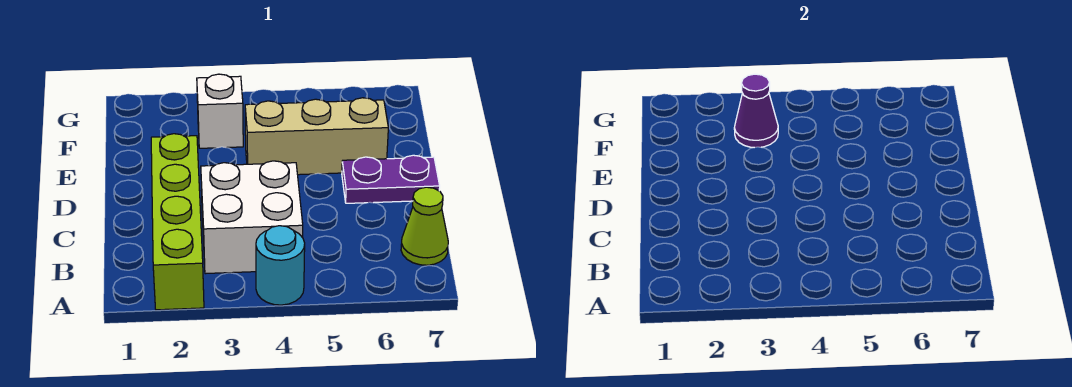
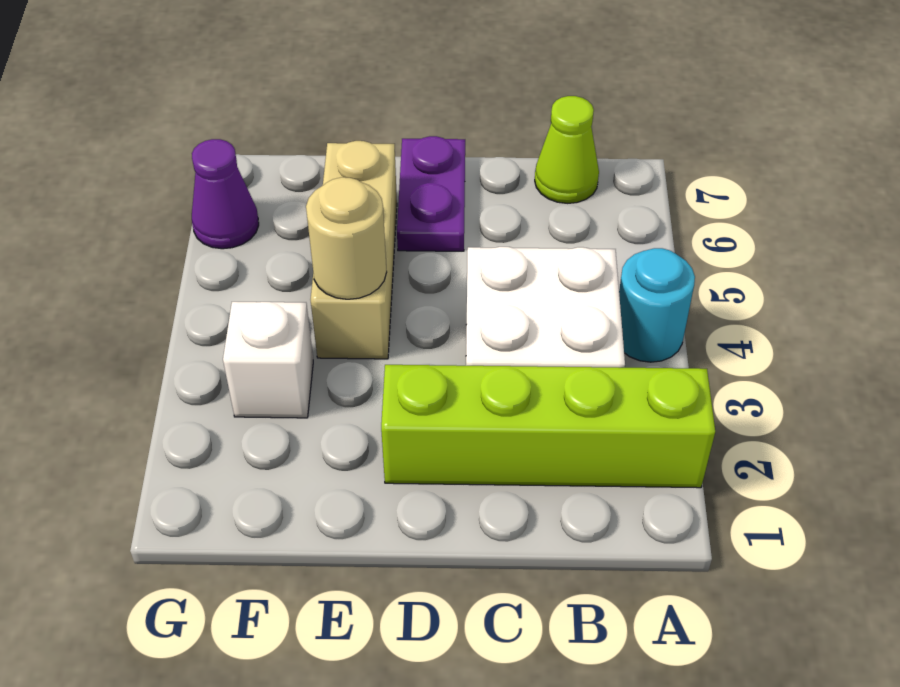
none -> tan round brick E4 level 2
purple cone F3 level 2 -> purple cone G6 level 1

